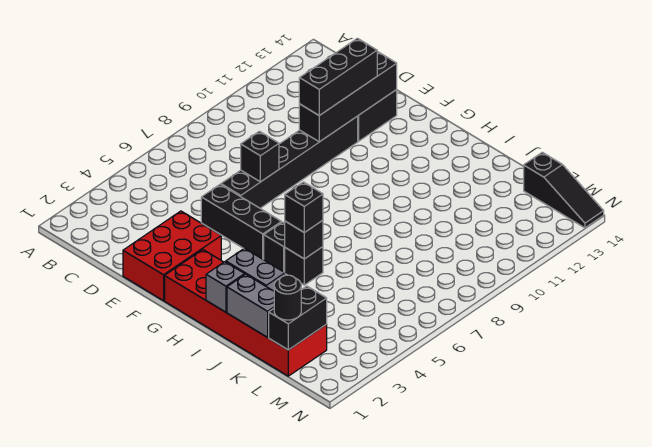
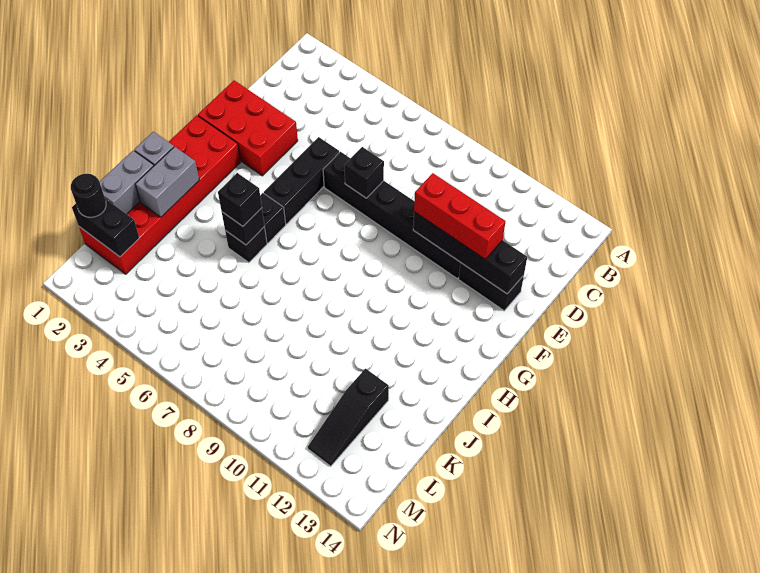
black brick E10:E12 level 3 -> red brick E10:E12 level 3
black slope L14:N14 level 1 top L -> black slope K12:M12 level 1 top K

